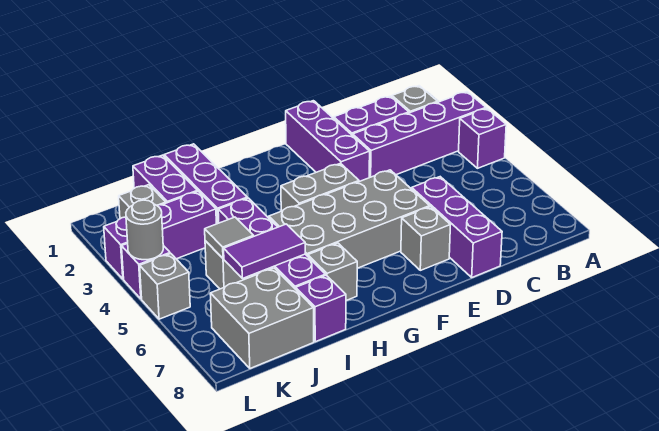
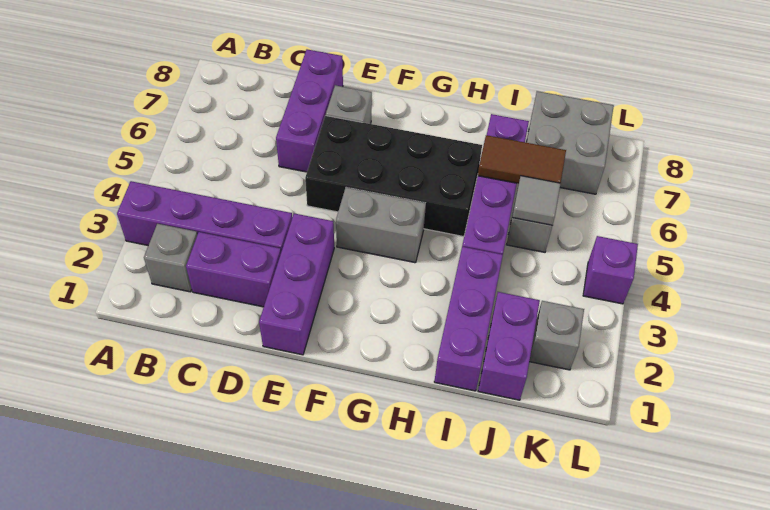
purple brick A4 level 1 -> none
grey brick E5:H6 level 1 -> black brick E5:H6 level 1
grey brick H7 level 1 -> none
purple tile I6:J6 level 2 -> brown tile I6:J6 level 2
purple brick I8 level 1 -> none
purple brick J3:L3 level 1 -> none
grey round brick L4 level 2 -> none
grey brick L5 level 1 -> none

